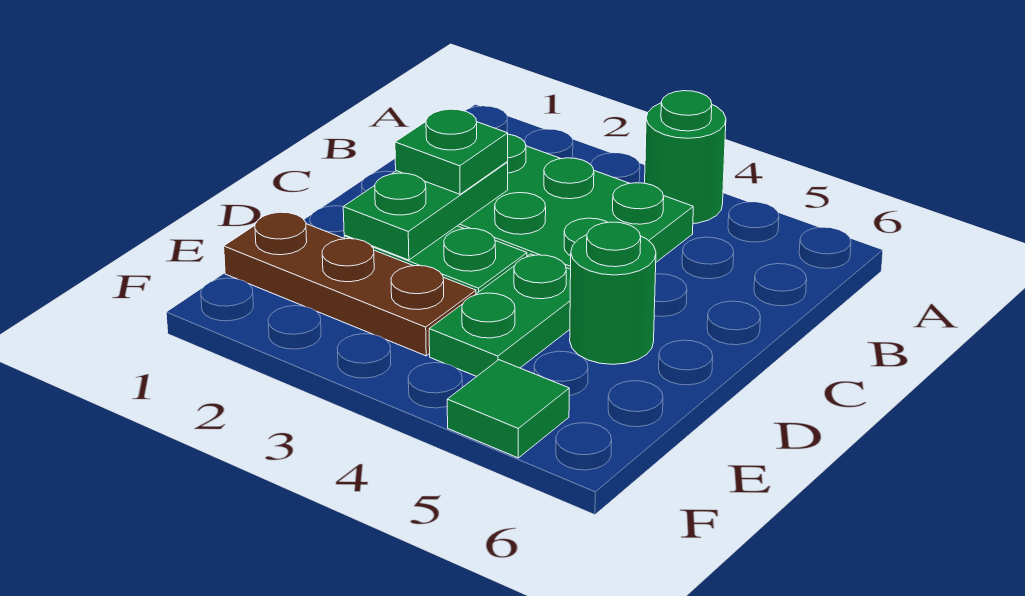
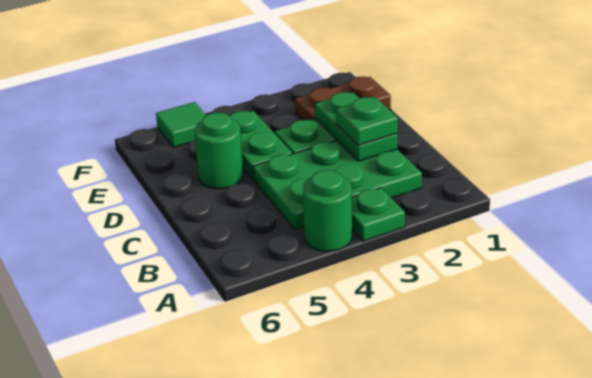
none -> green plate A3 level 1
brown plate E1:E3 level 1 -> brown plate E1:E2 level 1

